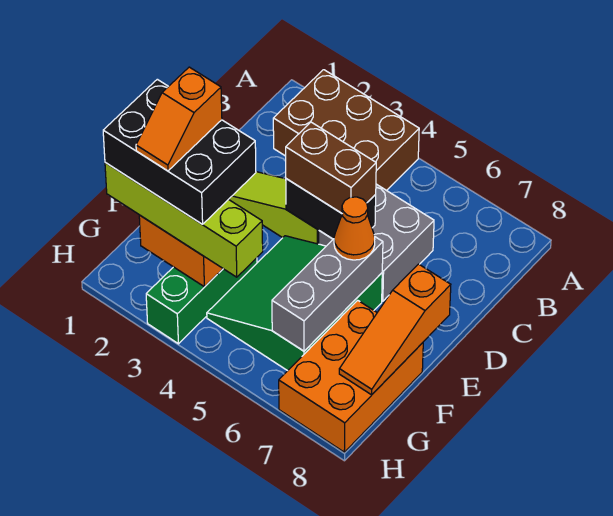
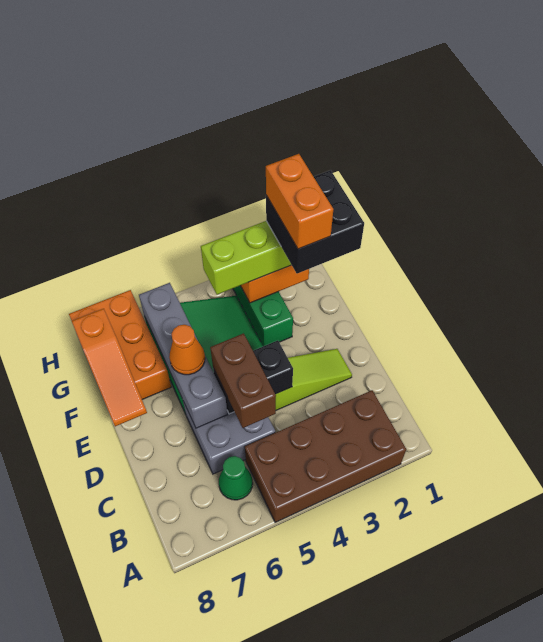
brown brick A2:B4 level 1 -> brown brick A2:B5 level 1
none -> green cone B6 level 1
brown brick D4:D5 level 3 -> brown brick C5:D5 level 3
grey brick E6:G6 level 2 -> grey brick D6:G6 level 2
orange slope E8:G8 level 2 top E -> orange slope E8:G8 level 2 top G
black brick F1:G3 level 4 -> black brick F1:G2 level 4
orange slope F2:G2 level 5 top F -> orange brick F2:G2 level 5

